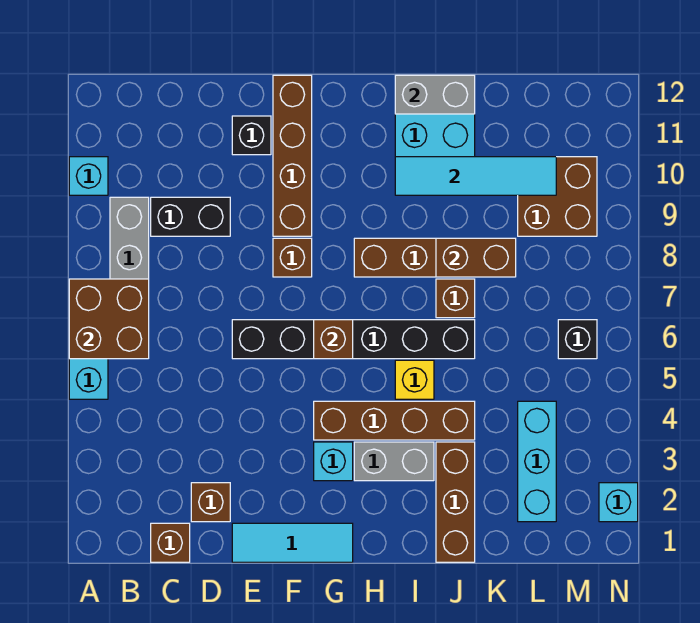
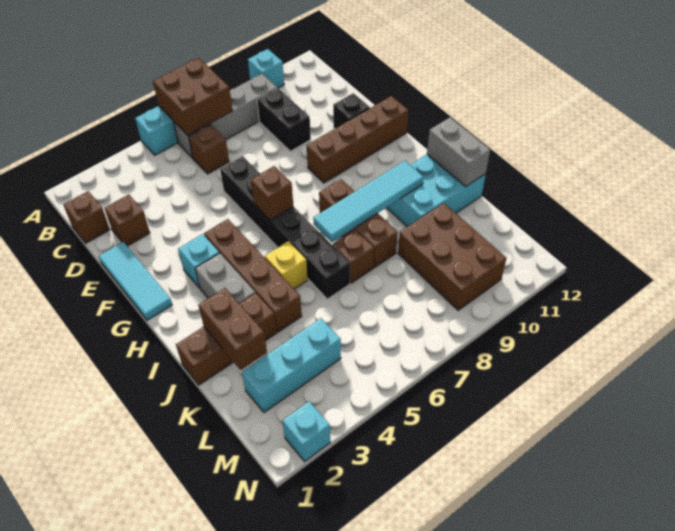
brown brick F8 level 1 -> brown brick C6 level 1
cyan tile I10:L10 level 2 -> cyan tile I7:I10 level 2
brown brick J8:K8 level 2 -> brown brick J2:K2 level 2
brown brick L9:M10 level 1 -> brown brick K9:M10 level 1
black brick M6 level 1 -> none

